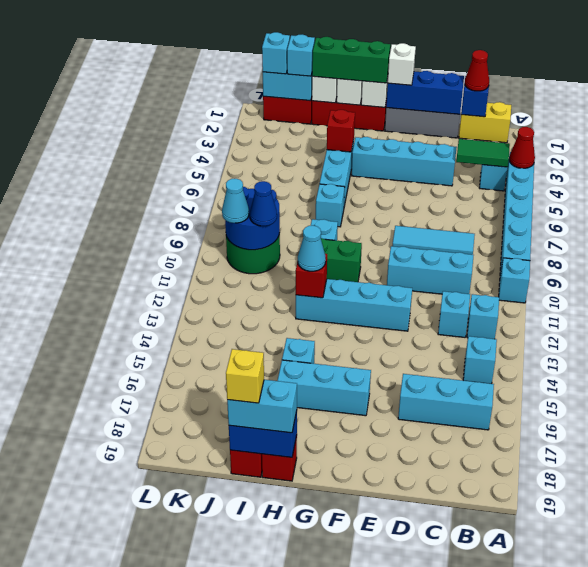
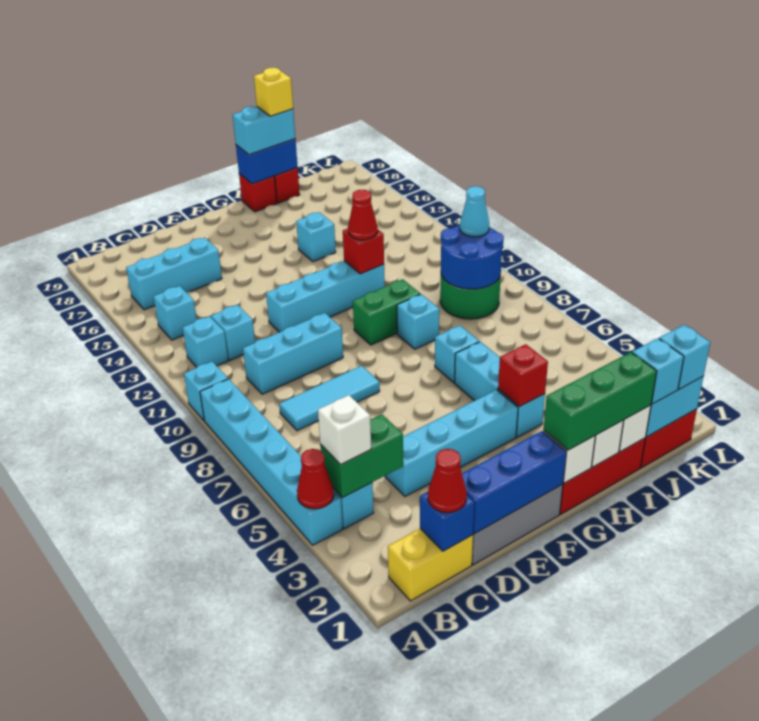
green tile B4:C4 level 2 -> green brick B4:C4 level 2
white brick F1 level 3 -> white brick B4 level 3
cyan brick F16:H16 level 1 -> none
cyan cone H12 level 3 -> red cone H12 level 3
blue cone J10 level 3 -> none

